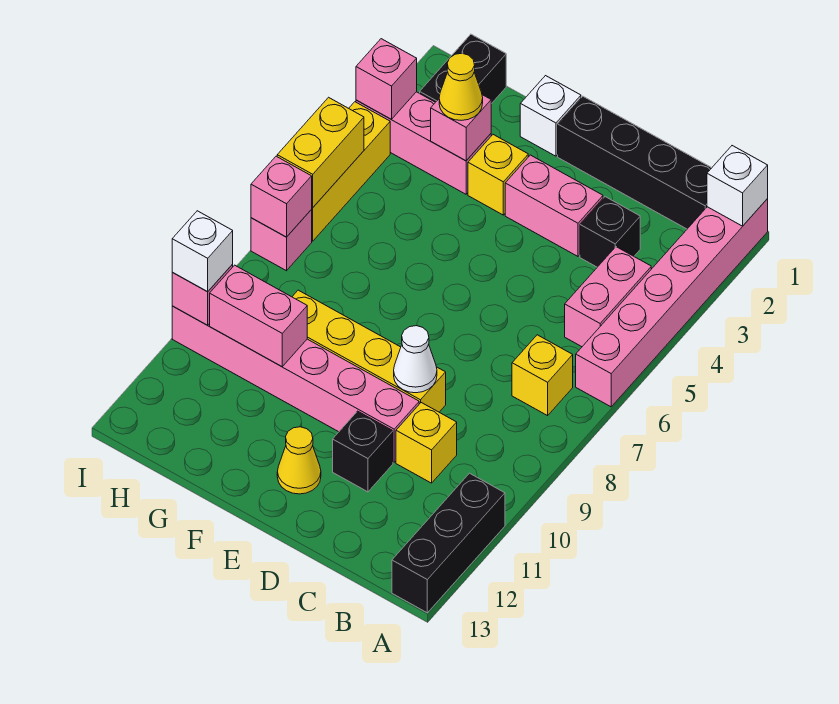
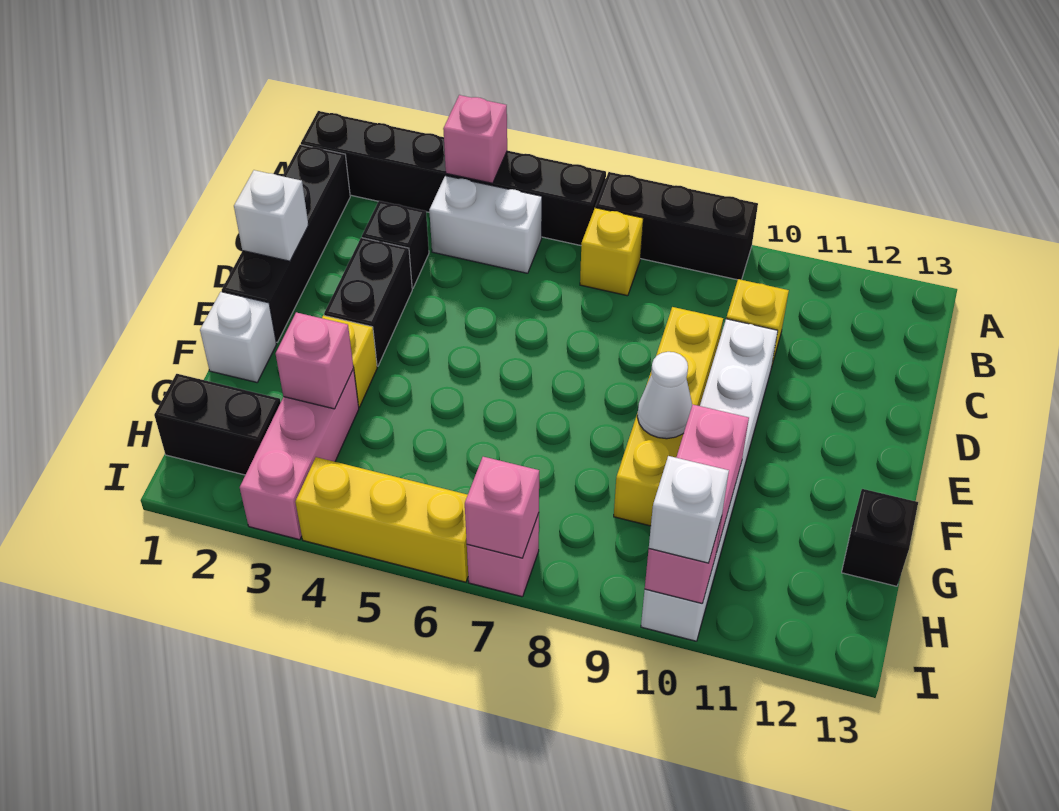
pink brick A1:A6 level 1 -> black brick A1:A6 level 1
white brick A1 level 2 -> white brick D1 level 2
black brick A11:A13 level 1 -> black brick A7:A9 level 1
pink brick B4:B5 level 1 -> white brick B4:B5 level 1
pink brick D3:E3 level 1 -> black brick D3:E3 level 1
white cone D9 level 2 -> white cone F9 level 2
pink brick D10:I10 level 1 -> white brick D10:I10 level 1
black brick D11 level 1 -> black brick G13 level 1
yellow cone E12 level 1 -> none
yellow cone G3 level 3 -> none
pink brick I3 level 2 -> pink brick A4 level 2
yellow brick I5:I6 level 2 -> none

